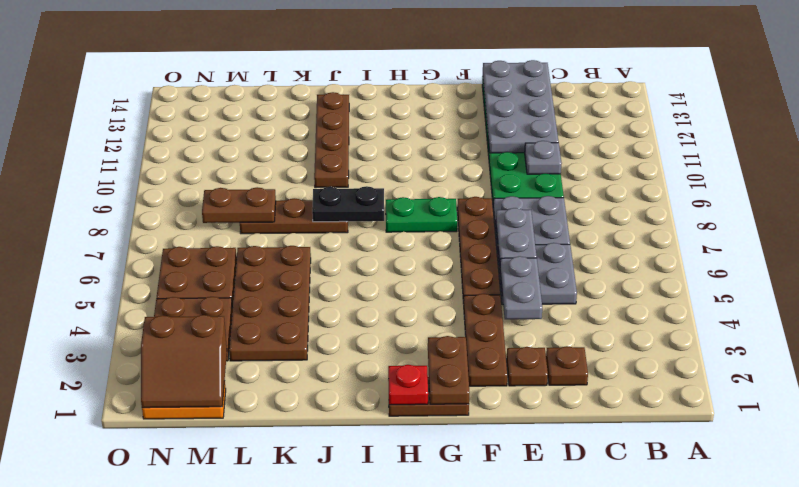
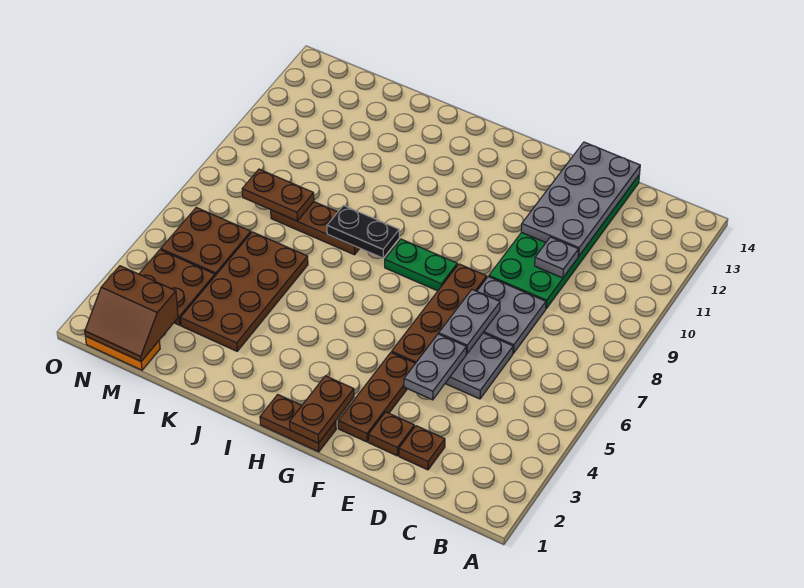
red plate H1 level 2 -> none
brown plate J10:J13 level 1 -> none

